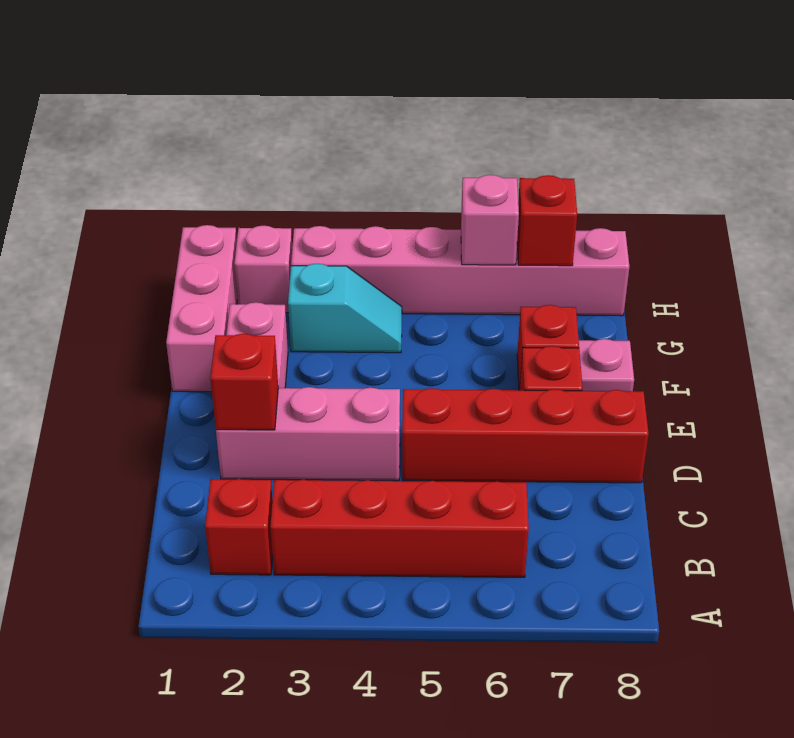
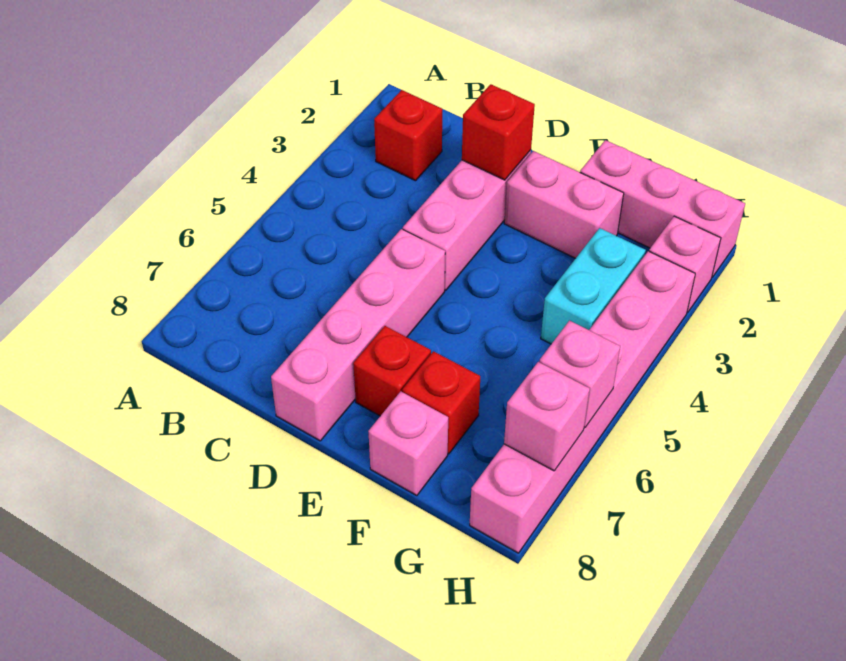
red brick B3:B6 level 1 -> none
red brick D5:D8 level 1 -> pink brick D5:D8 level 1
pink plate F8 level 1 -> pink brick F8 level 1
cyan slope G3:G4 level 1 top 3 -> cyan brick G3:G4 level 1
red brick H7 level 2 -> pink brick H7 level 2

